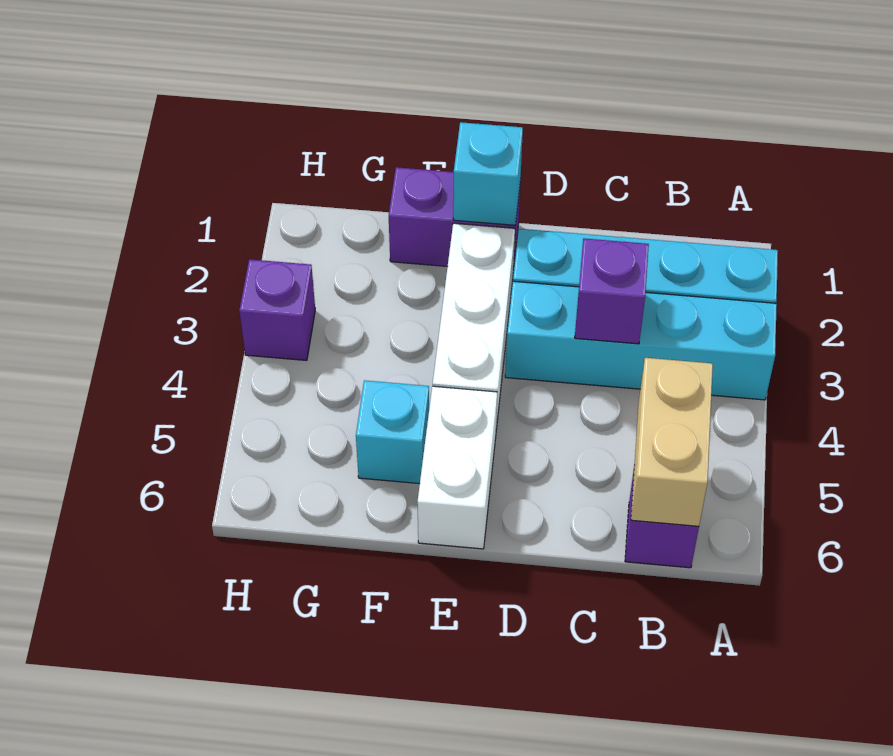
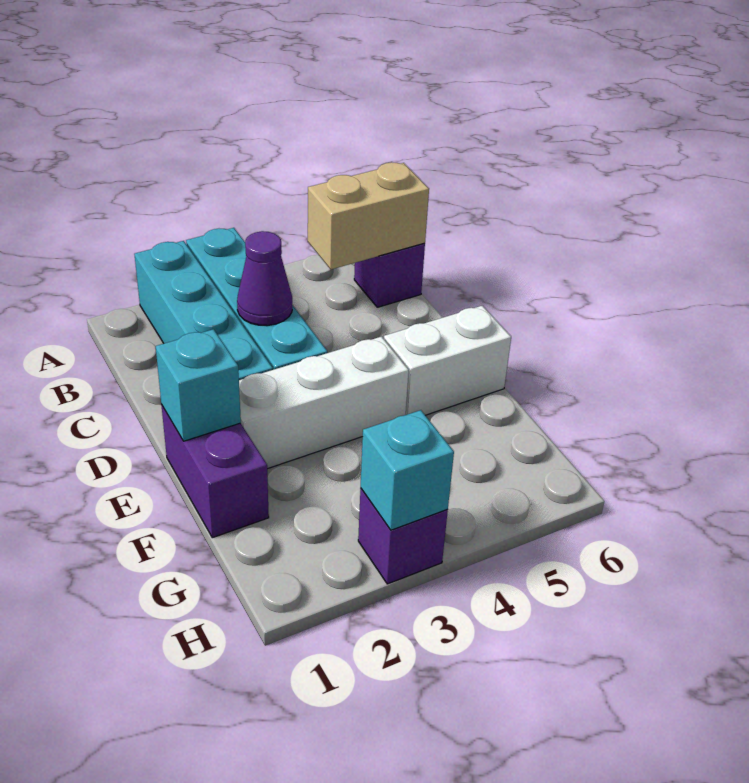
purple brick C3 level 2 -> purple cone C3 level 2
cyan brick F5 level 1 -> cyan brick H3 level 2

